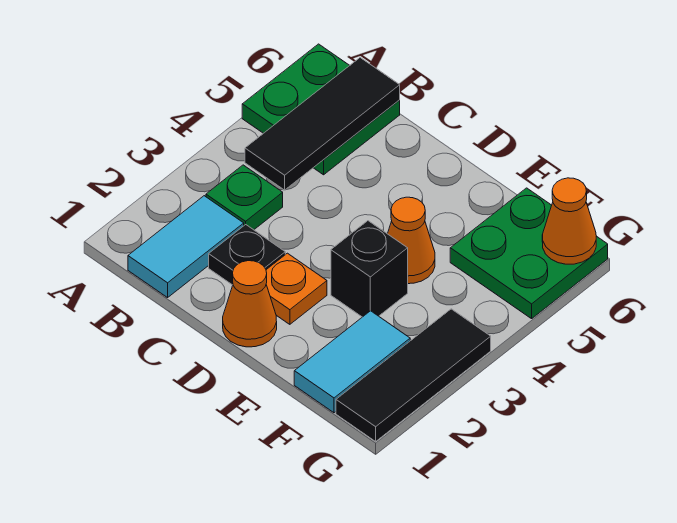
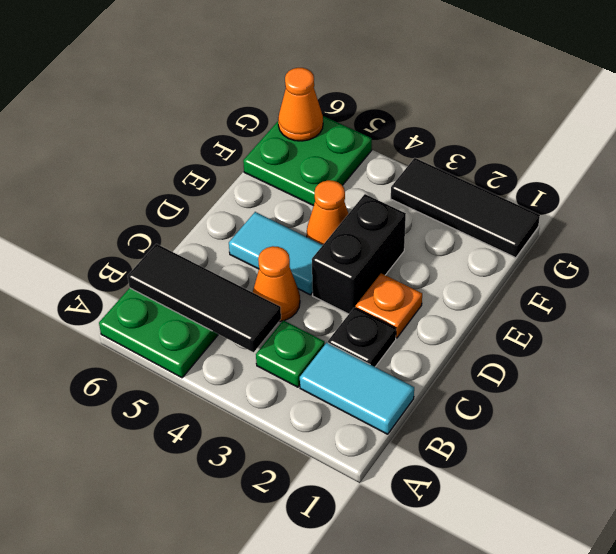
orange cone D1 level 1 -> orange cone C4 level 1
black brick E3 level 1 -> black brick D3:E3 level 1
cyan tile F1:F2 level 1 -> cyan tile D4:D5 level 1

